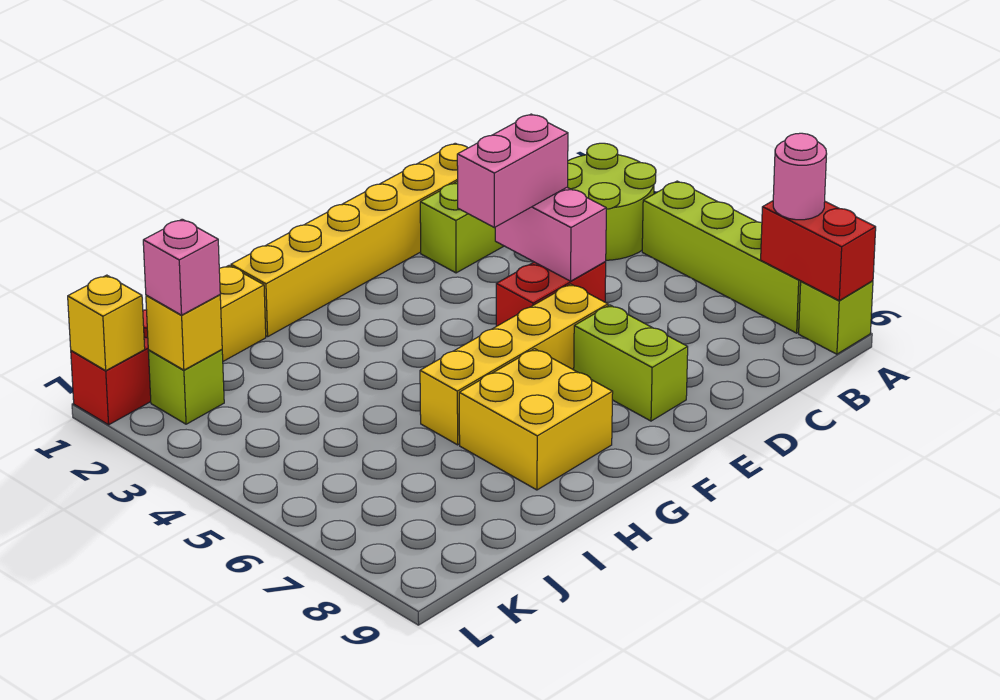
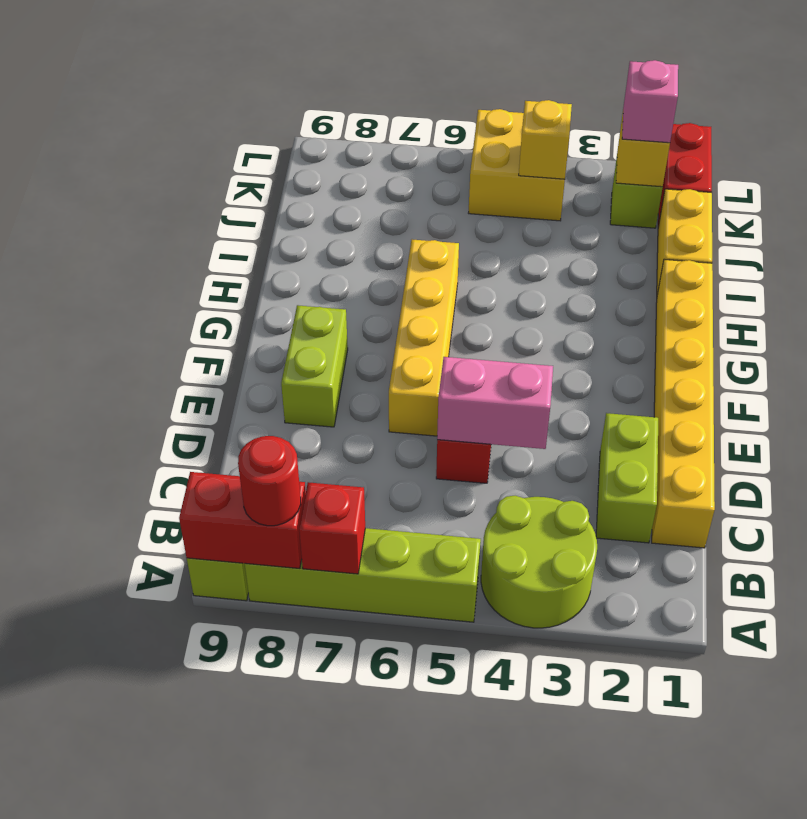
none -> red brick A7 level 2
pink round brick A8 level 3 -> red round brick A8 level 3
pink brick D4:E4 level 3 -> none
lime brick E7:E8 level 1 -> lime brick E8:F8 level 1
yellow brick G7:H8 level 1 -> yellow brick K4:L5 level 1
yellow brick L1 level 2 -> yellow brick K4 level 2

